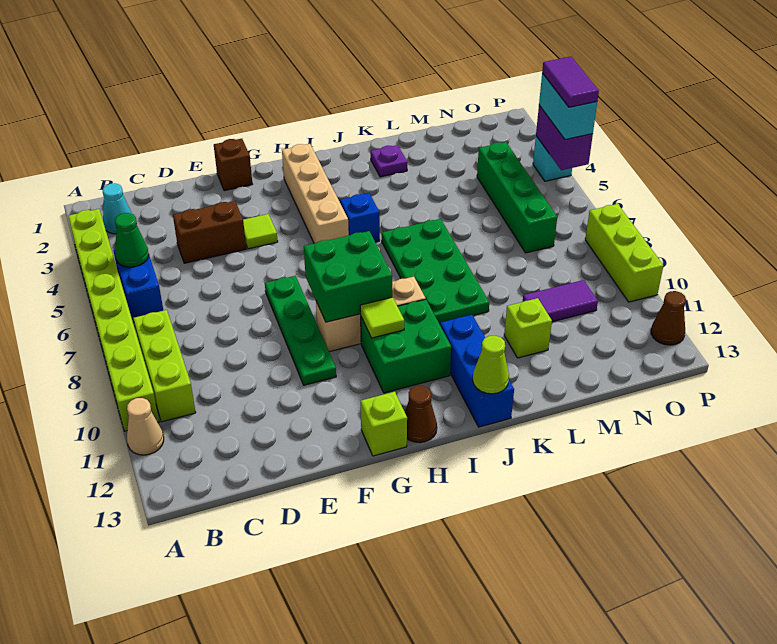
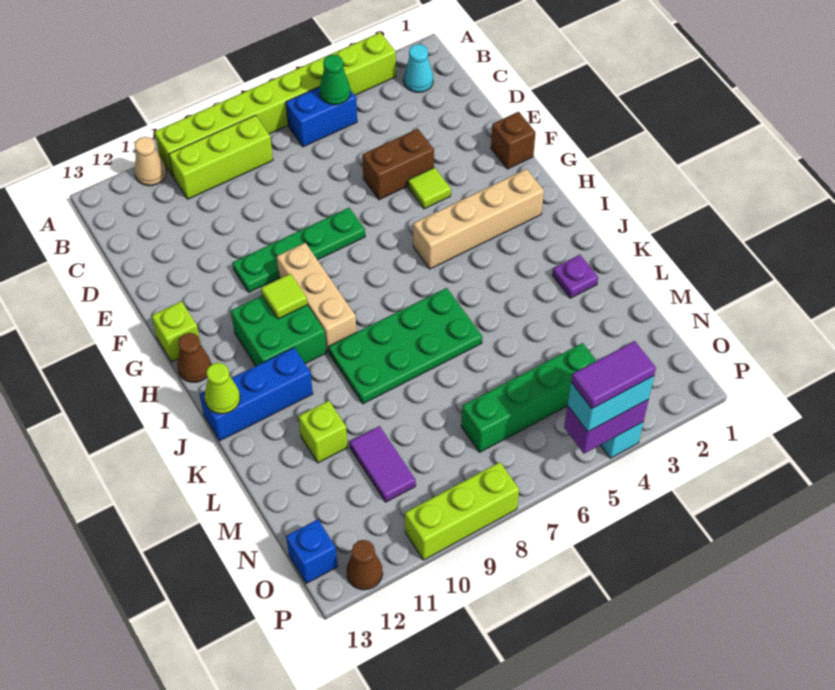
brown brick D4:E4 level 1 -> brown brick E4:E5 level 1
green brick G8:H9 level 2 -> none
blue brick I5 level 1 -> blue brick O13 level 1

